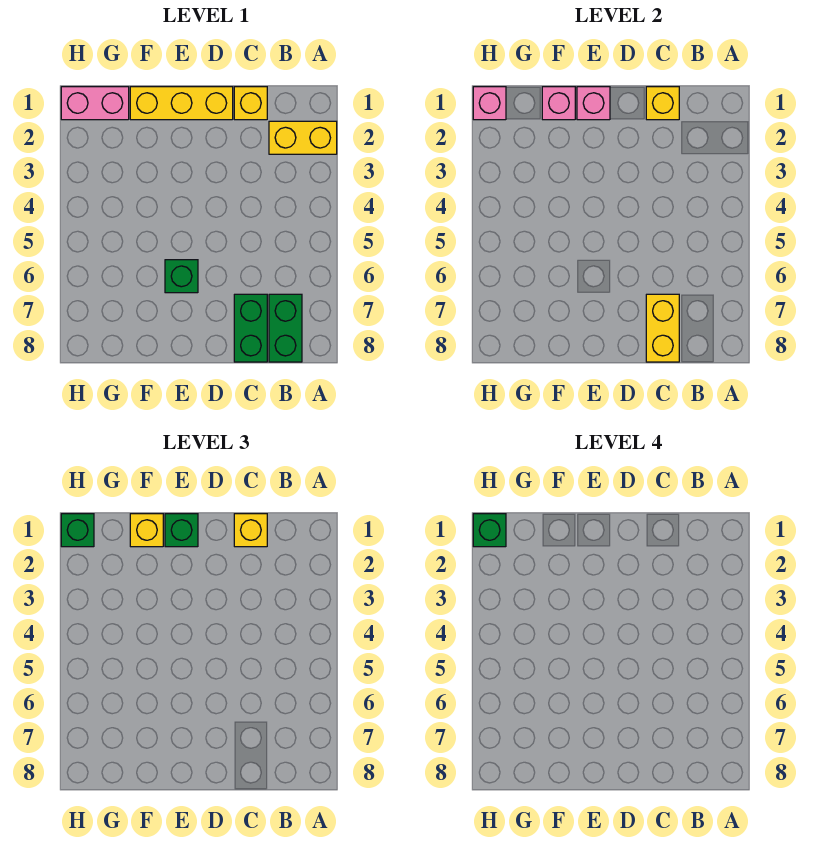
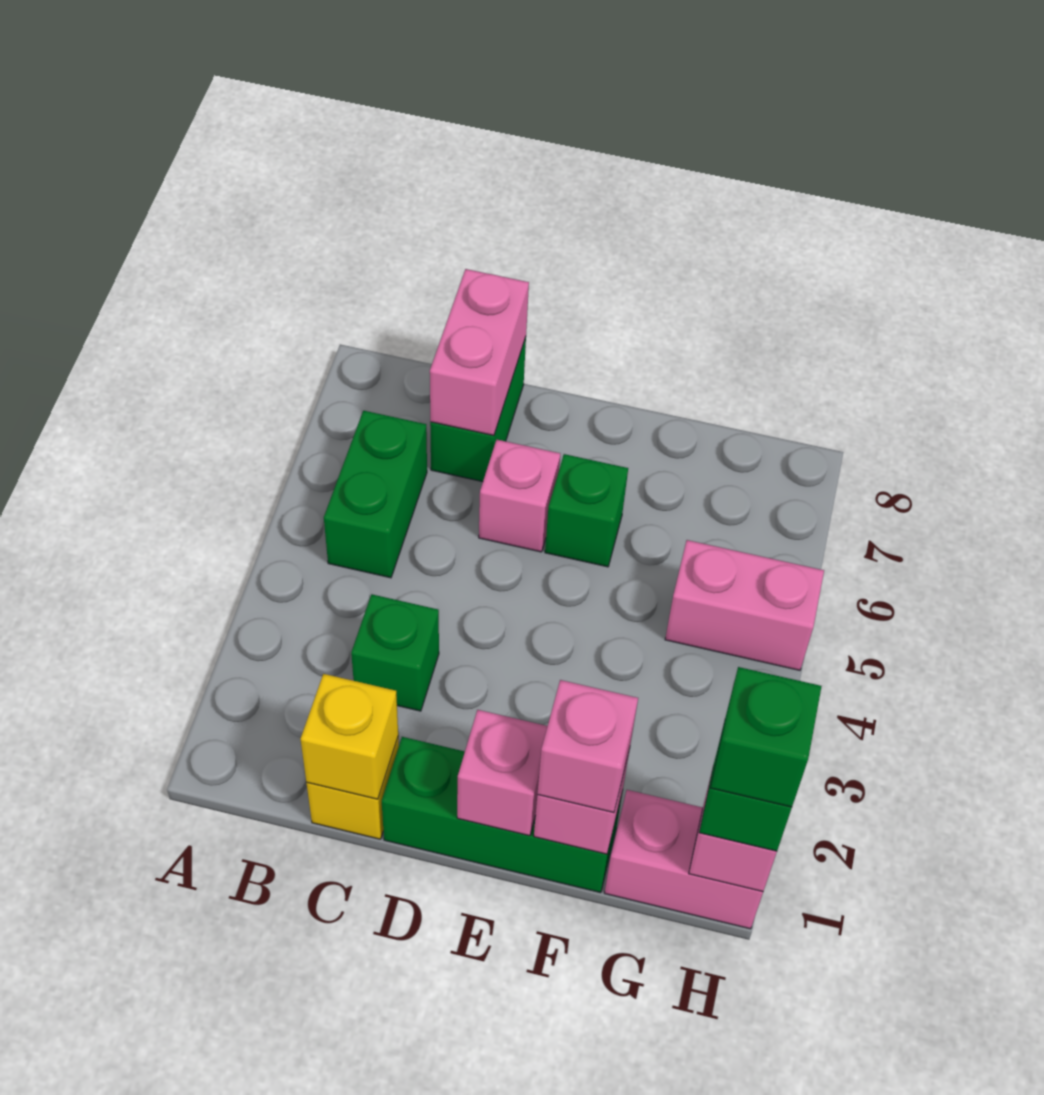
yellow brick A2:B2 level 1 -> none
green brick B7:B8 level 1 -> green brick B5:B6 level 1
yellow brick C1 level 3 -> none
yellow brick C7:C8 level 2 -> pink brick C7:C8 level 2
yellow brick D1:F1 level 1 -> green brick D1:F1 level 1
none -> pink brick D6 level 1
green brick E1 level 3 -> green brick C3 level 1
yellow brick F1 level 3 -> pink brick F1 level 3
none -> pink brick G5:H5 level 1

